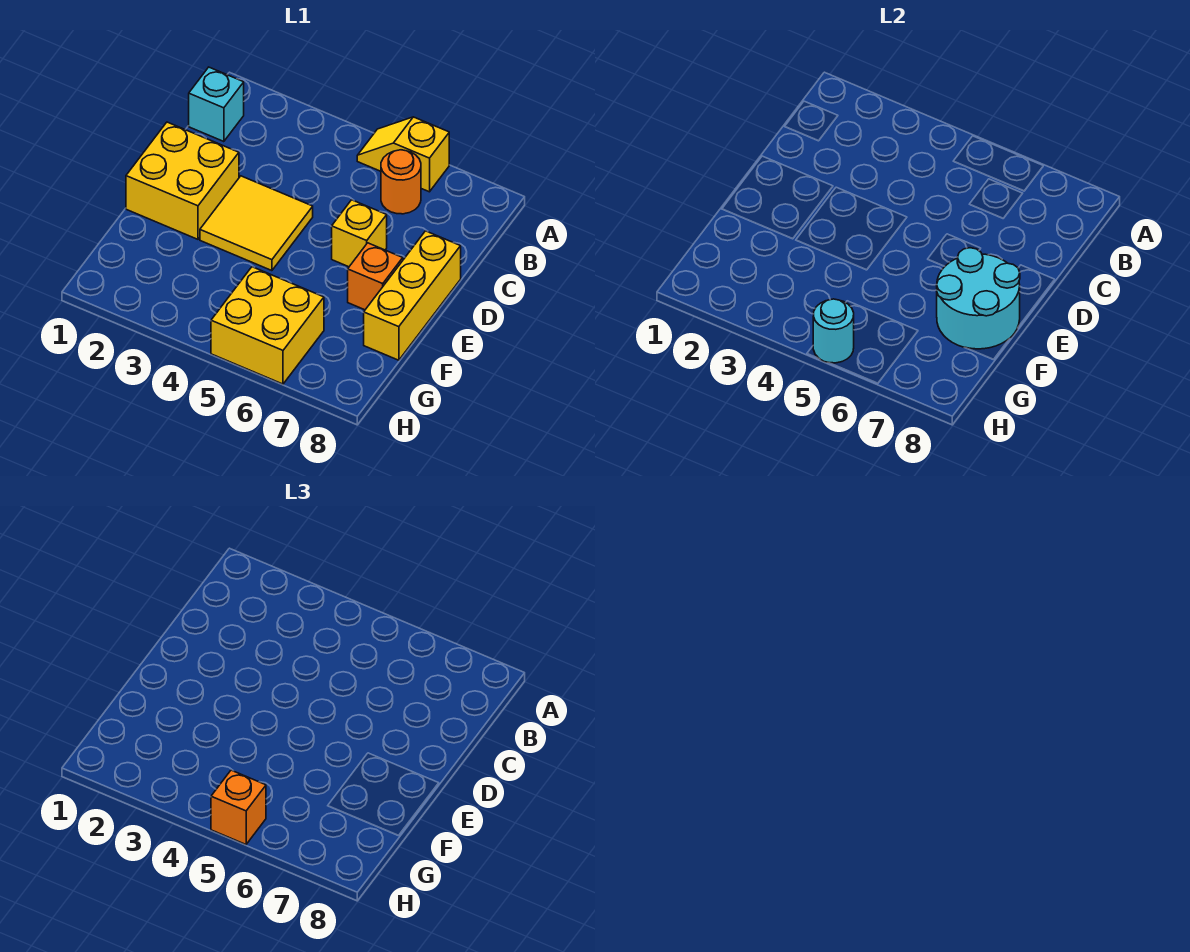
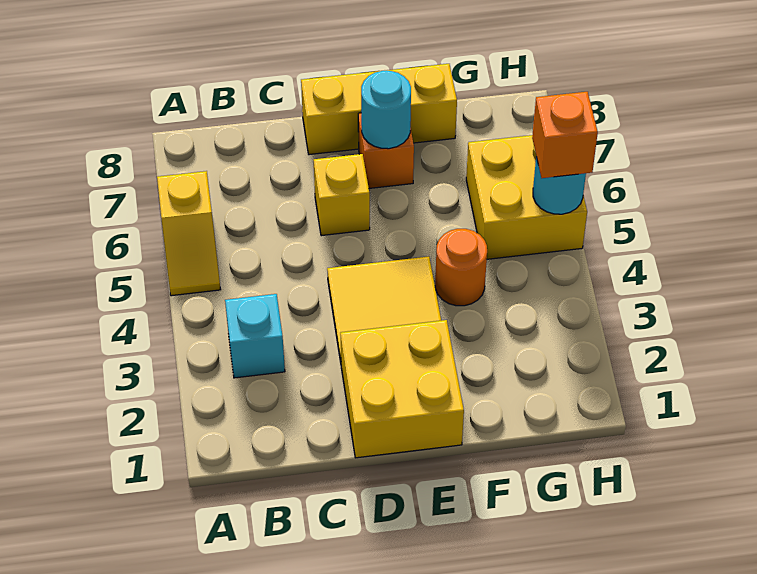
cyan brick B1 level 1 -> cyan brick B3 level 1
orange round brick B6 level 1 -> orange round brick F4 level 1
cyan round brick E7:F8 level 2 -> cyan round brick E7 level 2

